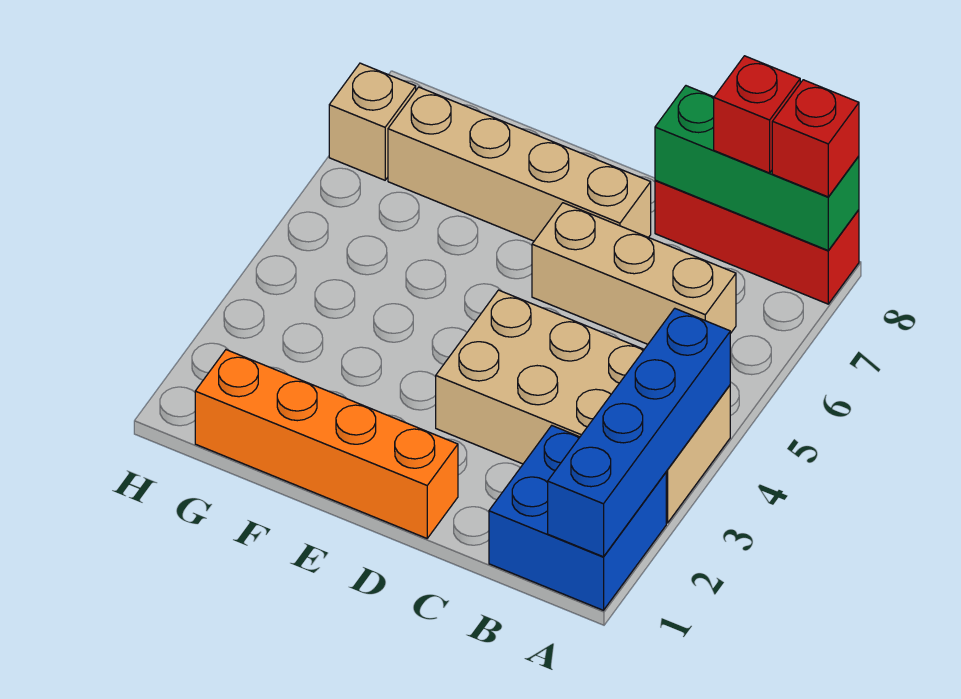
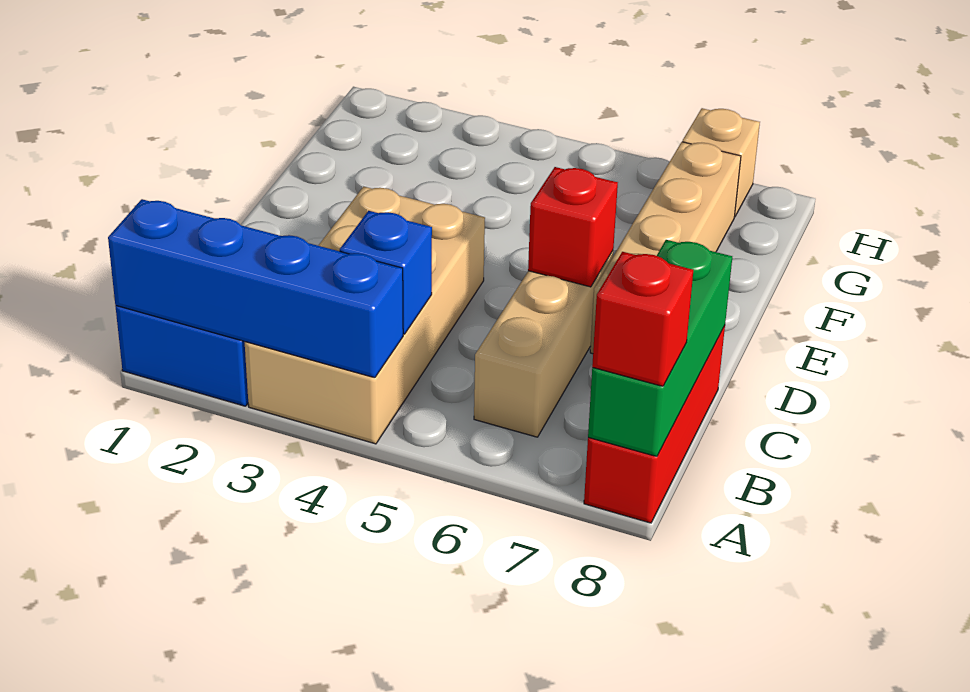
none -> blue brick B4 level 2
red brick B8 level 3 -> red brick D6 level 2
orange brick D1:G1 level 1 -> none

